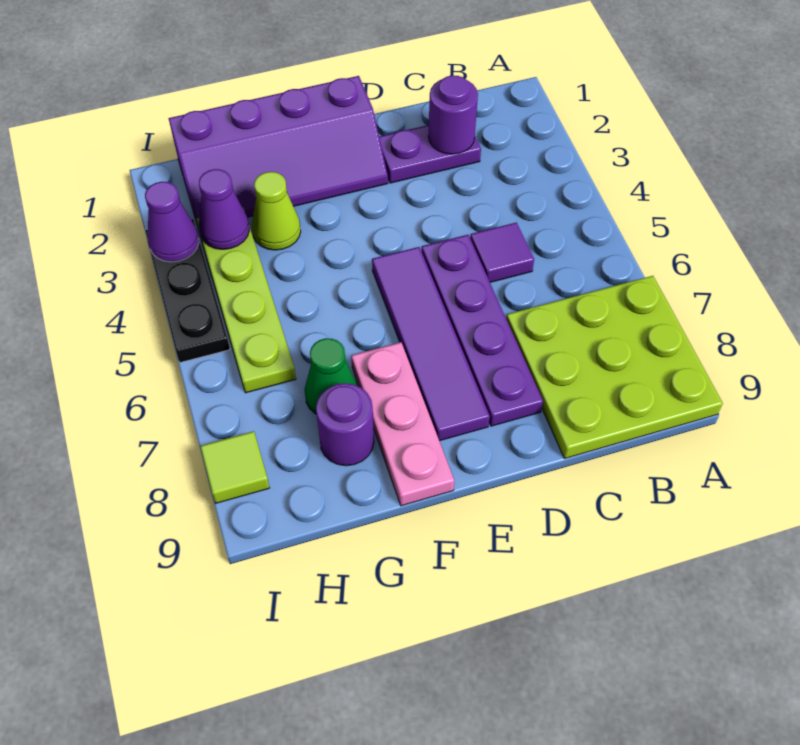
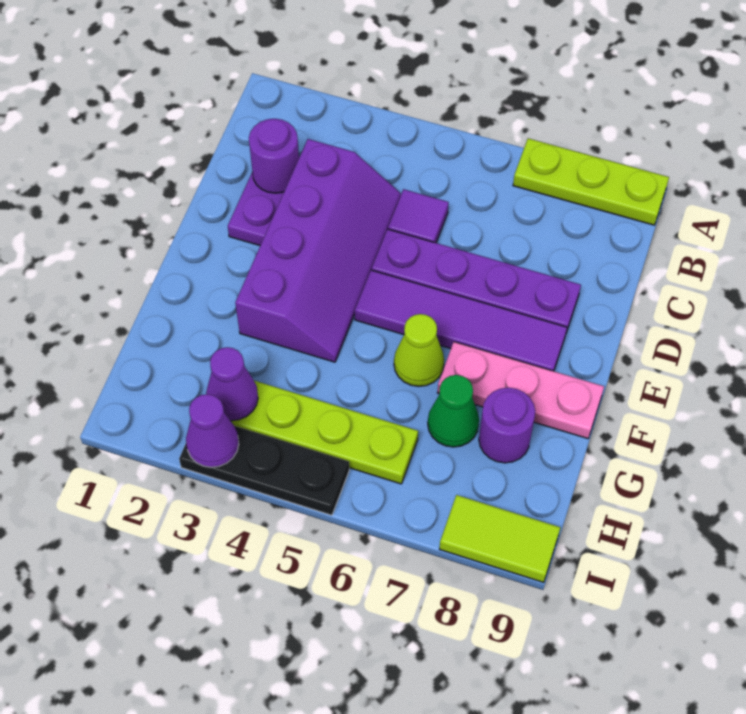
lime plate A7:C9 level 1 -> lime plate A7:A9 level 1
purple slope E1:H2 level 1 top 1 -> purple slope C3:F4 level 1 top 3
lime cone G3 level 1 -> lime cone F6 level 1
lime tile I8 level 1 -> lime tile I8:I9 level 1

